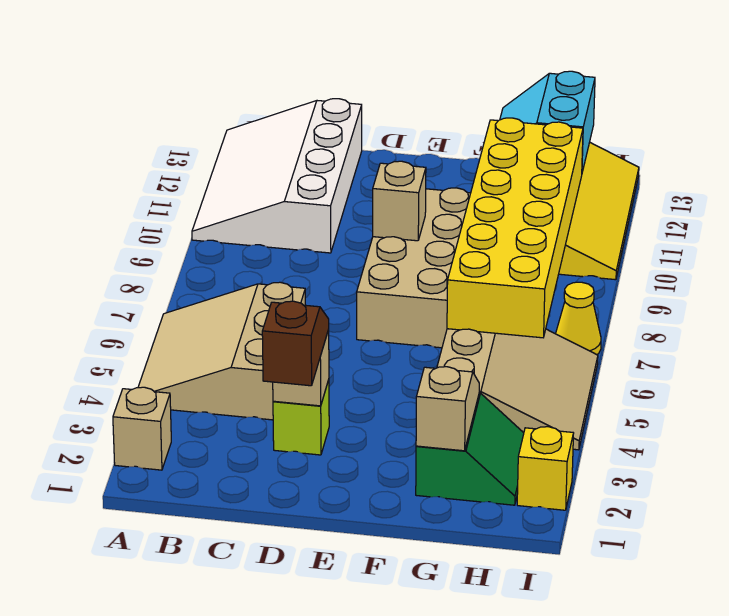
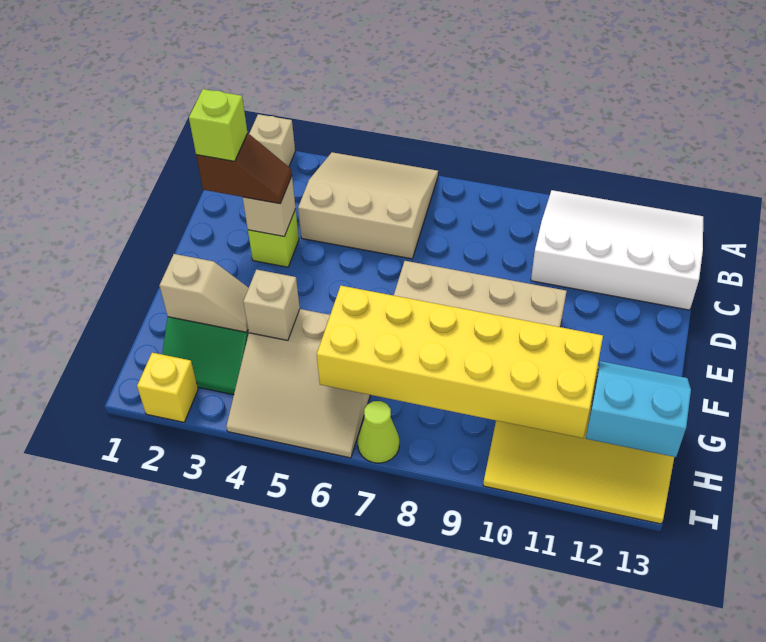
none -> lime brick D2 level 4
tan brick E9 level 2 -> tan brick G4 level 2
yellow cone I7 level 1 -> lime cone I7 level 1

